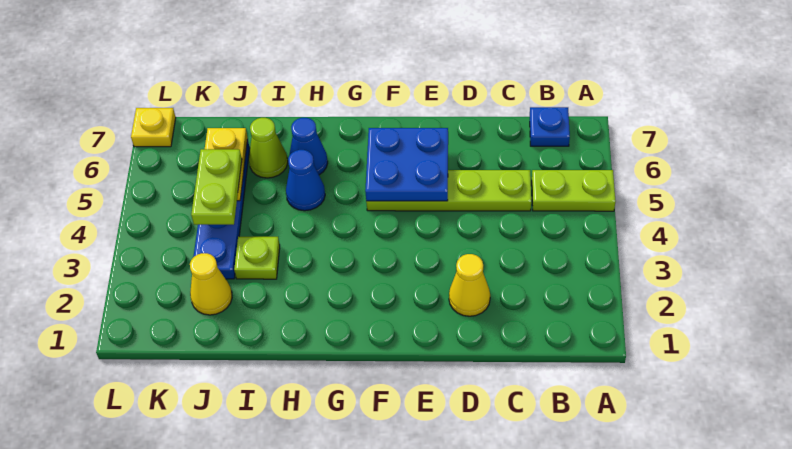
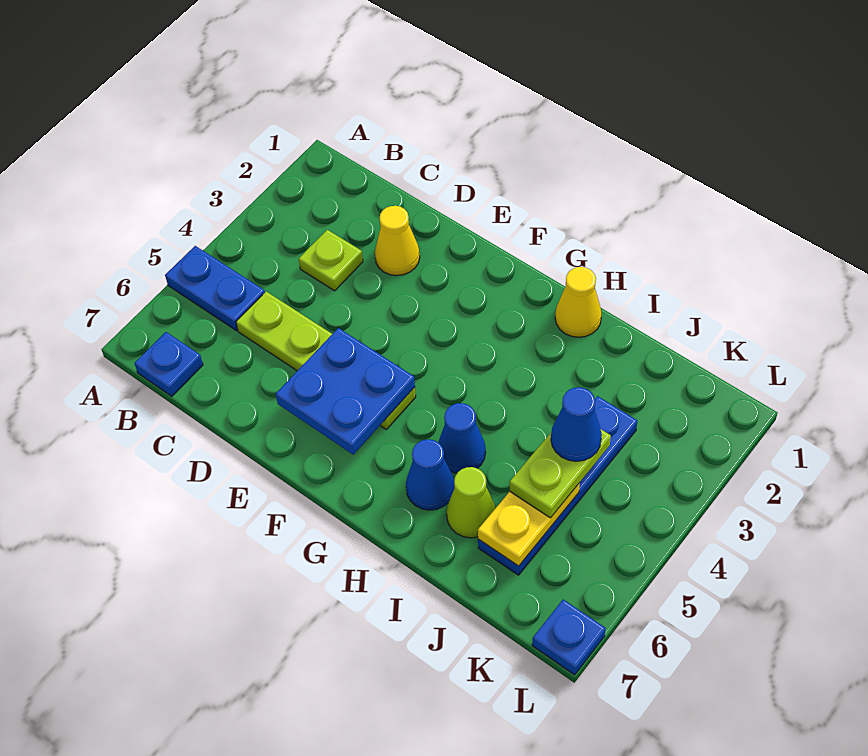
lime plate A5:B5 level 1 -> blue plate A5:B5 level 1
lime plate I3 level 1 -> lime plate C3 level 1
yellow cone J2 level 1 -> yellow cone H1 level 1
none -> blue cone J4 level 4
yellow plate L7 level 1 -> blue plate L7 level 1

